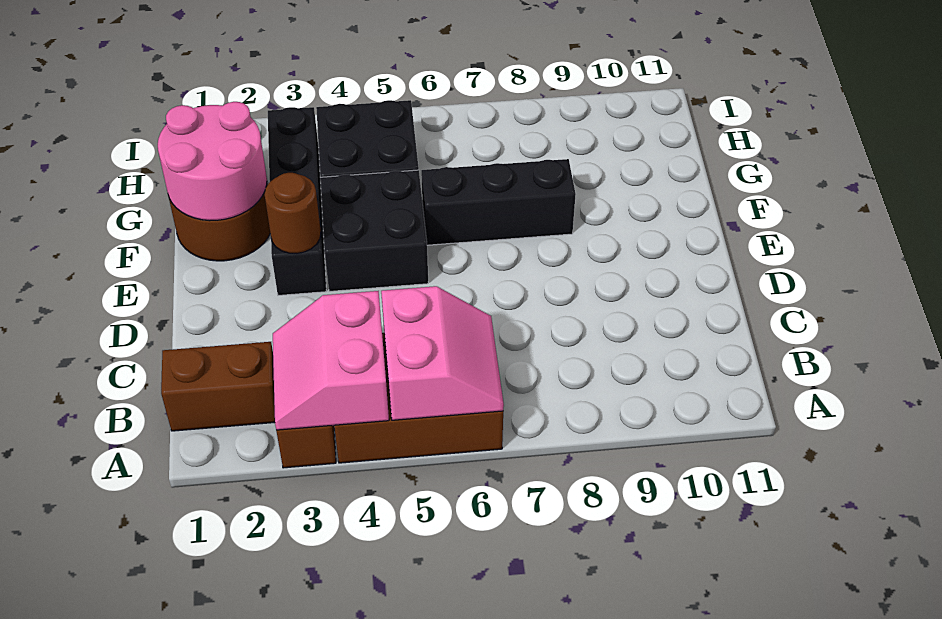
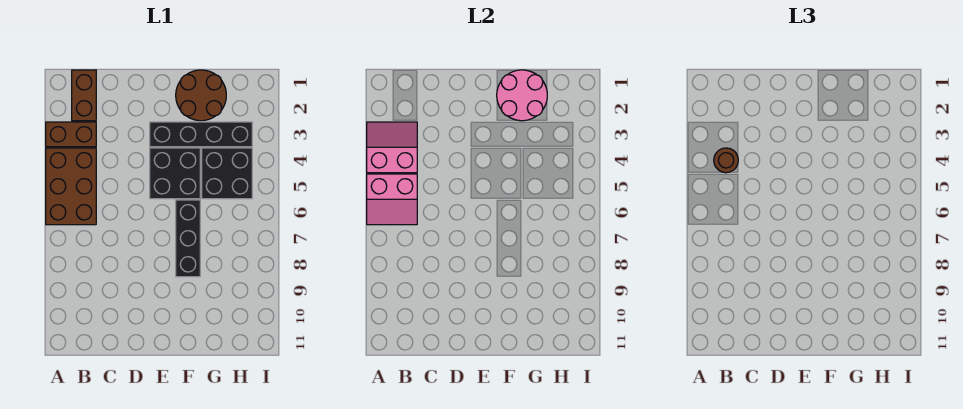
brown round brick E3 level 2 -> brown round brick B4 level 3

